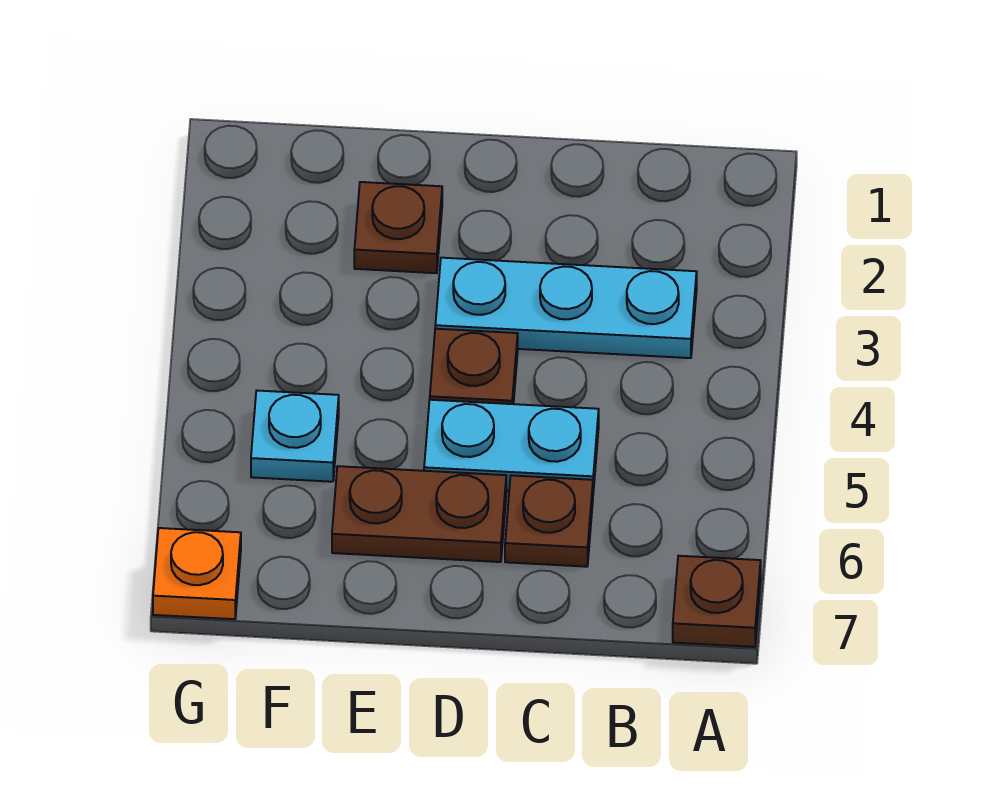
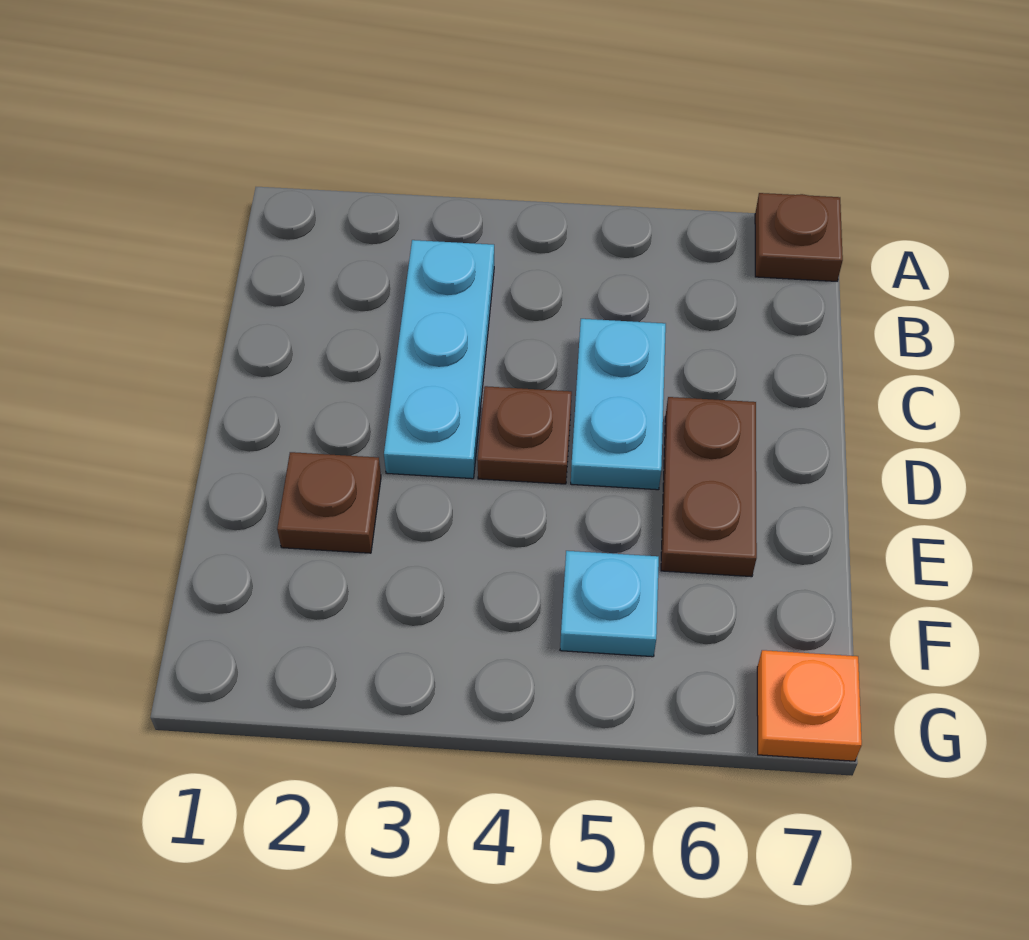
brown plate C6 level 1 -> none

